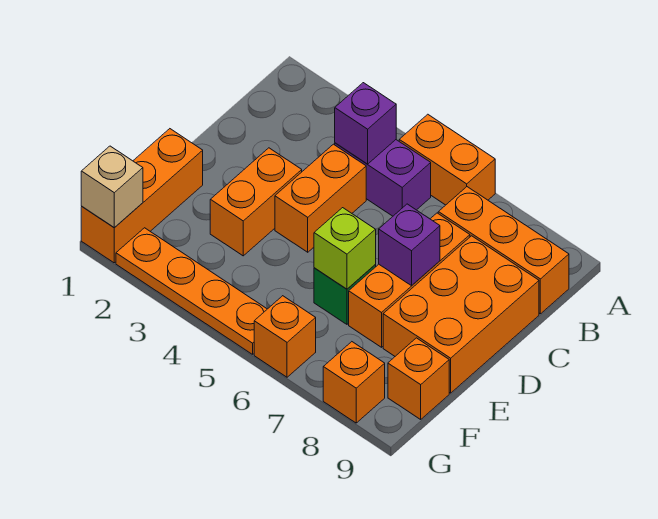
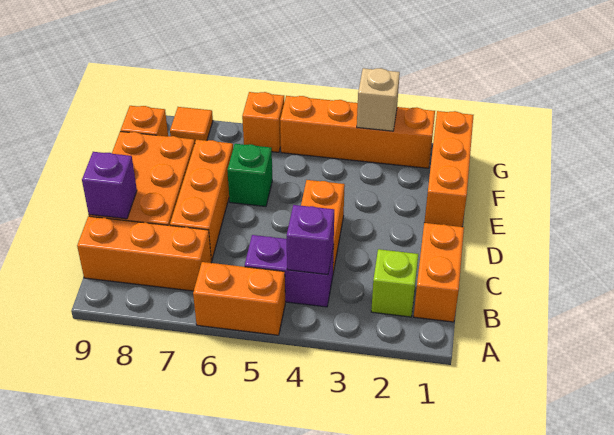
orange brick D3:E3 level 1 -> orange brick B1:C1 level 1
purple brick D7 level 2 -> purple brick C9 level 2
lime brick E6 level 2 -> lime brick B2 level 1
tan brick G1 level 2 -> tan brick G3 level 2
orange plate G2:G5 level 1 -> orange brick G2:G5 level 1
orange brick G8 level 1 -> orange tile G8 level 1

